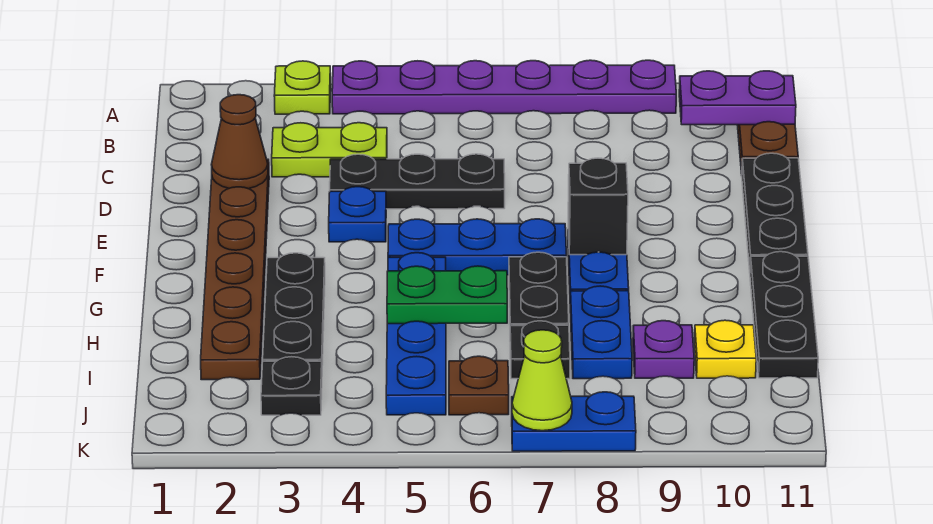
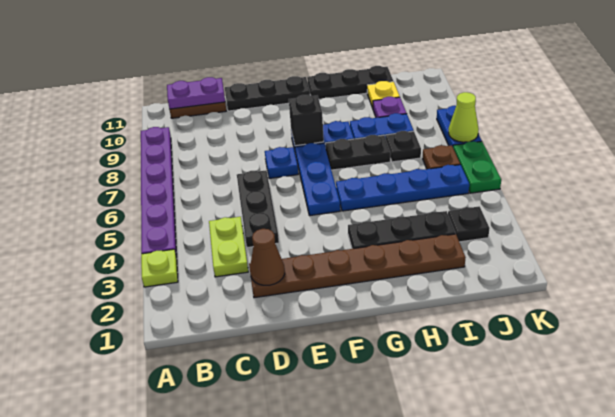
purple plate B10:B11 level 2 -> purple plate B11:C11 level 2
blue plate E4 level 1 -> blue plate E7 level 1
green plate H5:H6 level 2 -> green plate K5:K6 level 1

